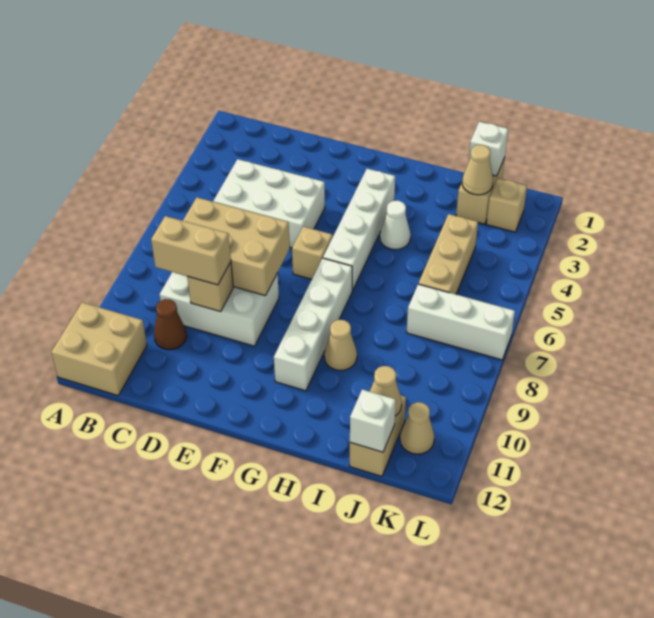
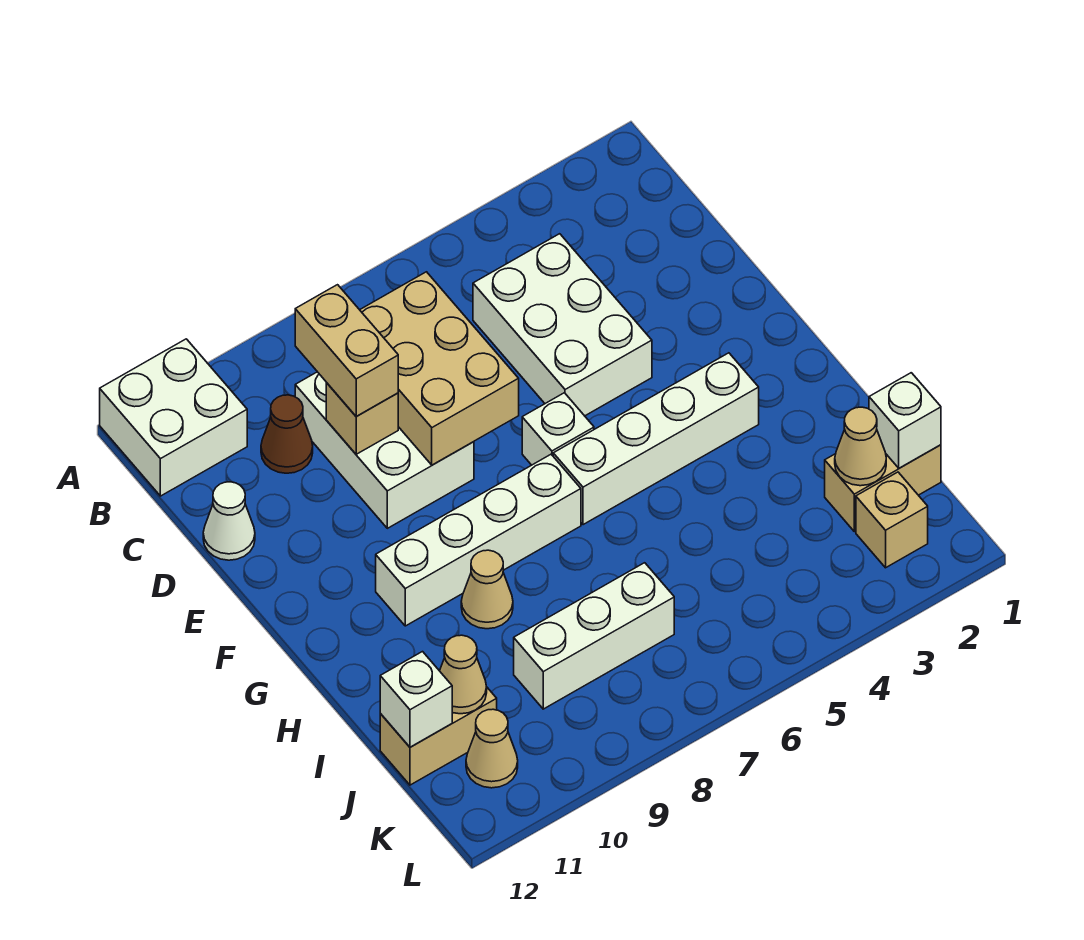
tan brick A11:B12 level 1 -> white brick A11:B12 level 1
tan brick F6 level 1 -> white brick F6 level 1
white cone H4 level 1 -> white cone D12 level 1
tan brick J4:J6 level 1 -> none
white brick J7:L7 level 1 -> white brick J7:J9 level 1

